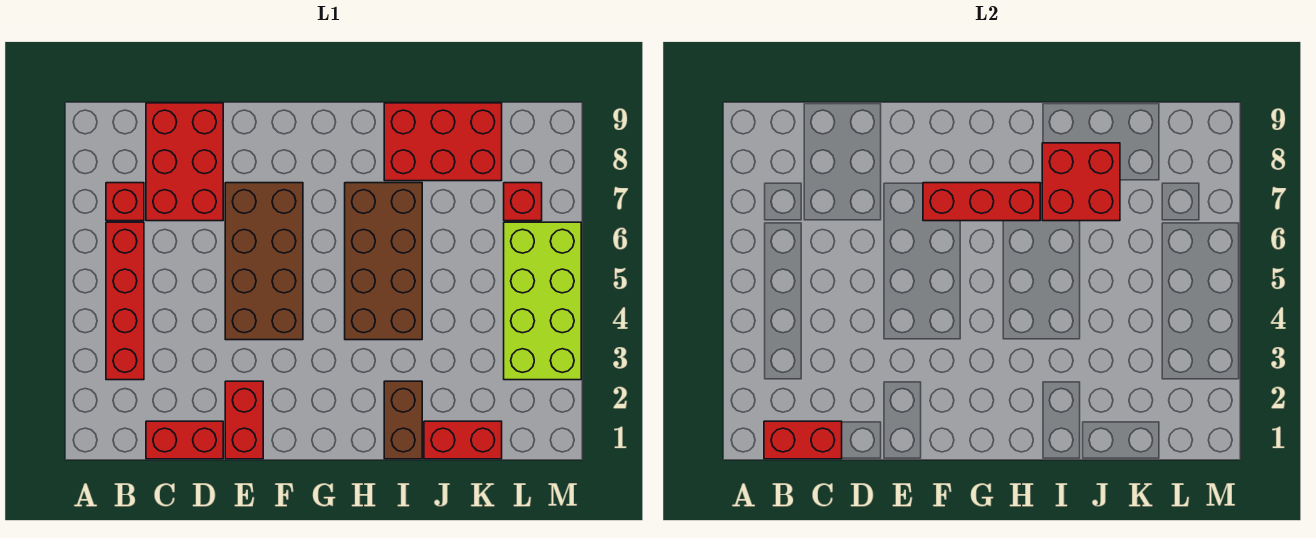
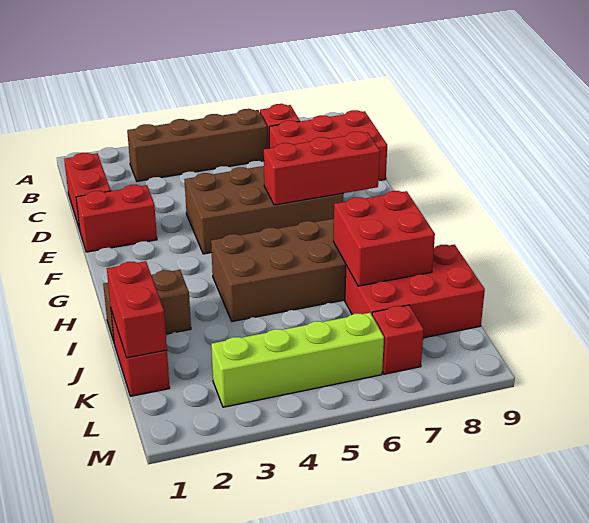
red brick B1:C1 level 2 -> red brick J1:K1 level 2
red brick B3:B6 level 1 -> brown brick B3:B6 level 1
red brick F7:H7 level 2 -> red brick F6:F8 level 2
red brick I8:K9 level 1 -> red brick J7:K9 level 1
lime brick L3:M6 level 1 -> lime brick L3:L6 level 1

